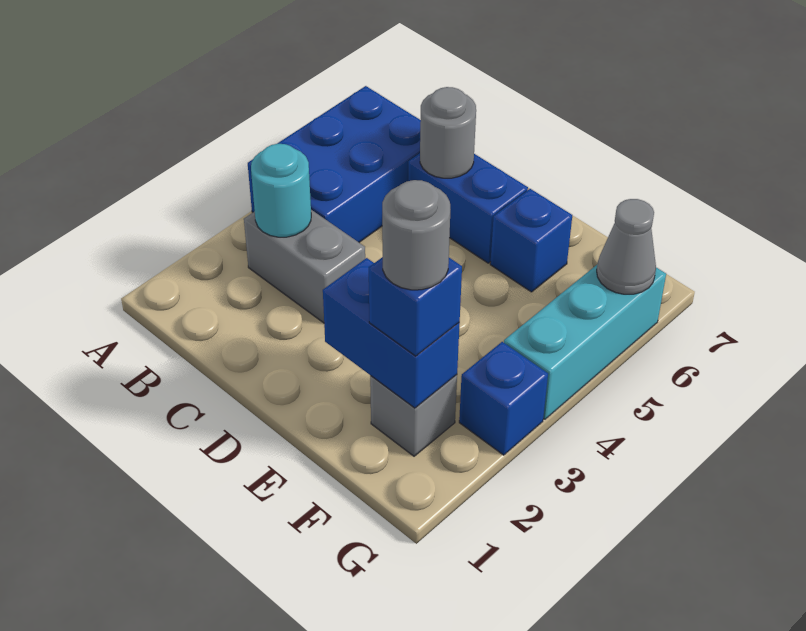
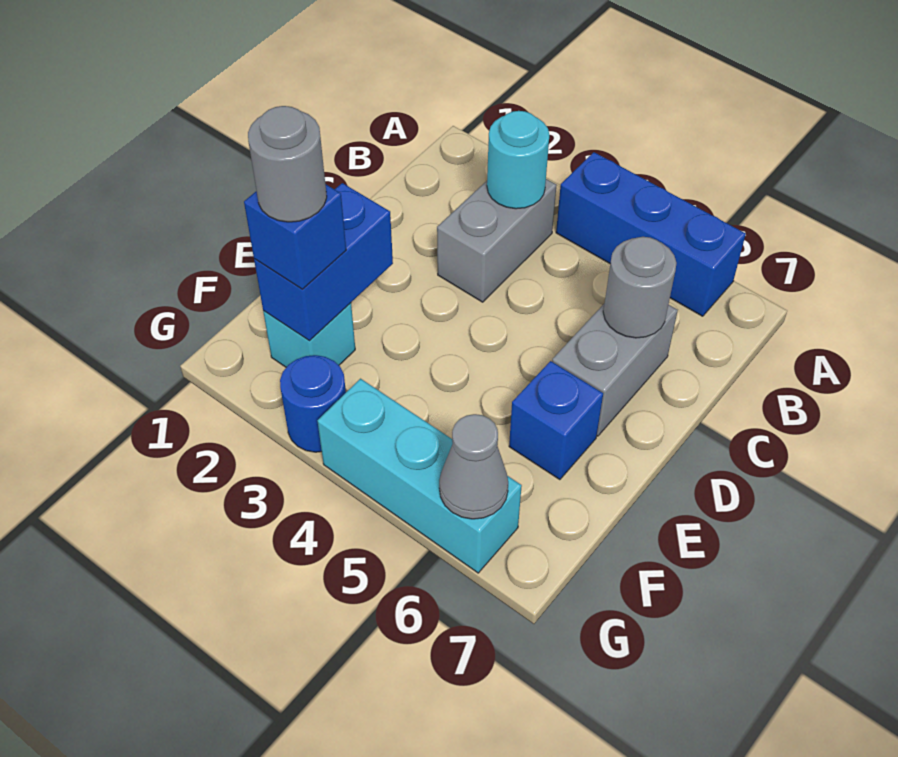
blue brick A4:B6 level 1 -> blue brick A4:A6 level 1
blue brick C6:D6 level 1 -> grey brick C6:D6 level 1
grey brick F2 level 1 -> cyan brick F2 level 1
blue brick G3 level 1 -> blue round brick G3 level 1

